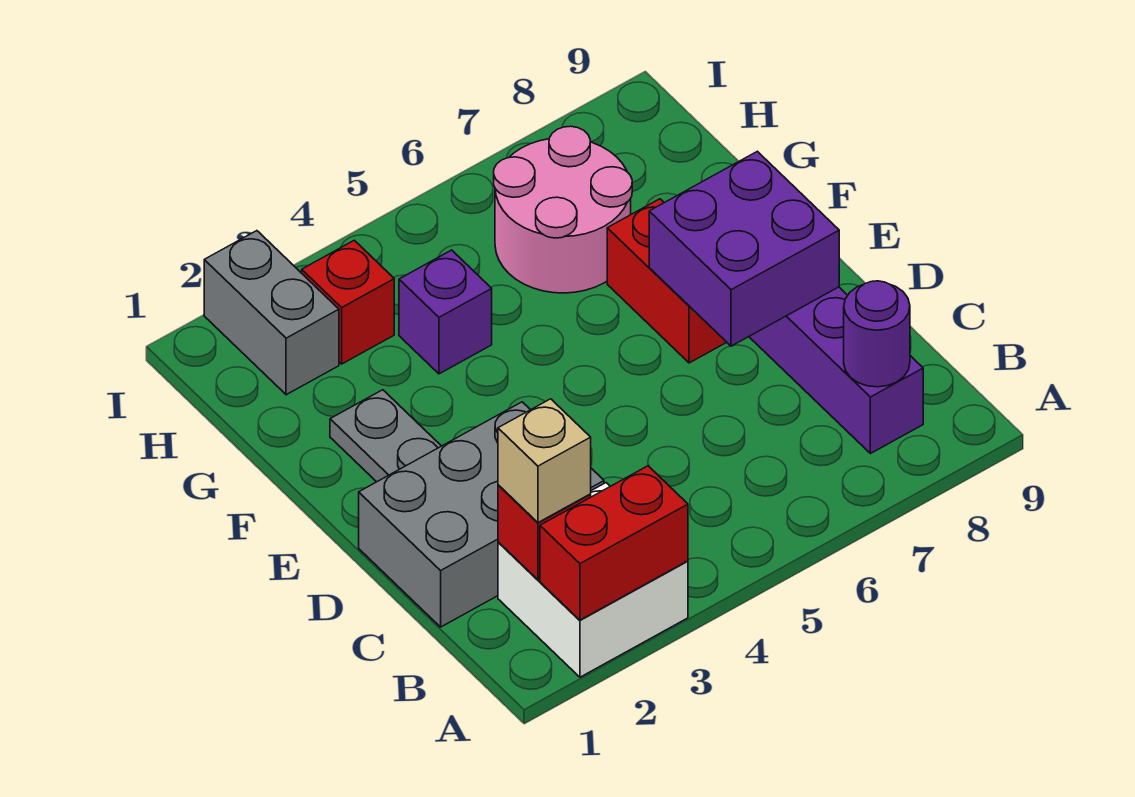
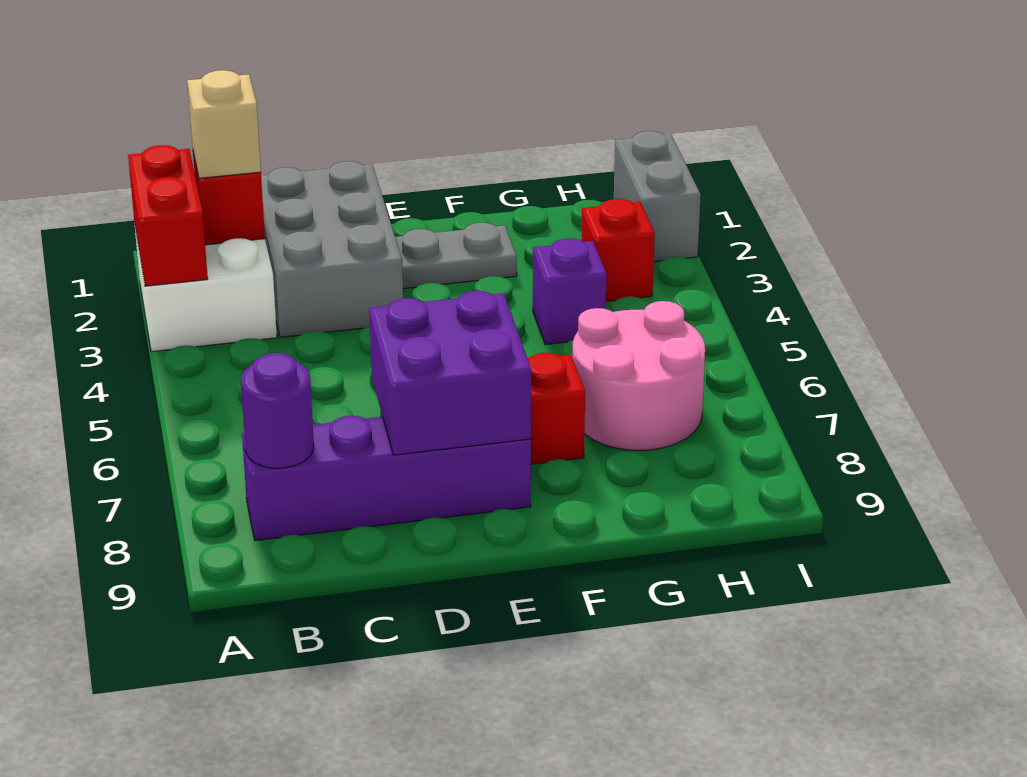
grey brick H2:I2 level 1 -> grey brick I1:I2 level 1

